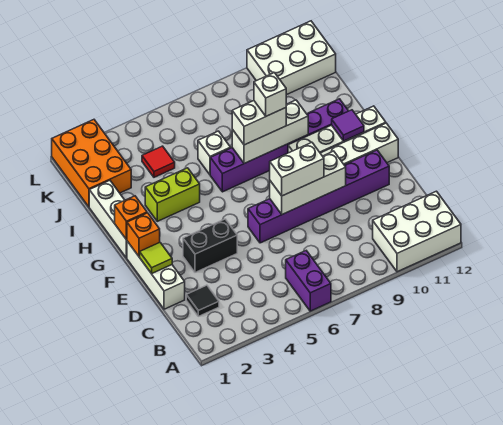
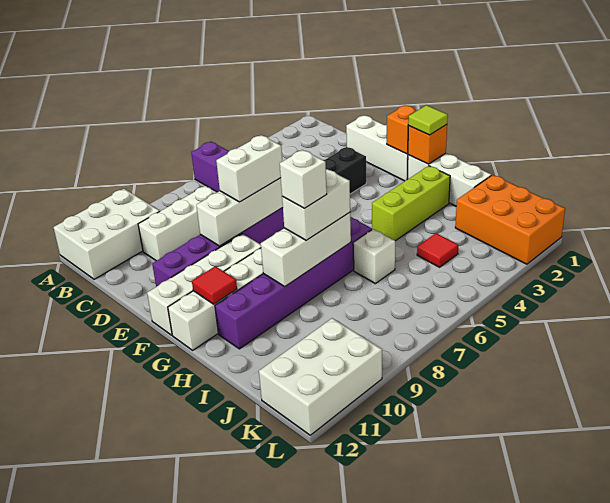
black tile C2 level 1 -> none
none -> white brick C8:C10 level 1
lime tile E1 level 2 -> lime tile G1 level 3
purple tile G11 level 2 -> red tile G11 level 2
lime brick H3:H4 level 1 -> lime brick H2:H4 level 1

